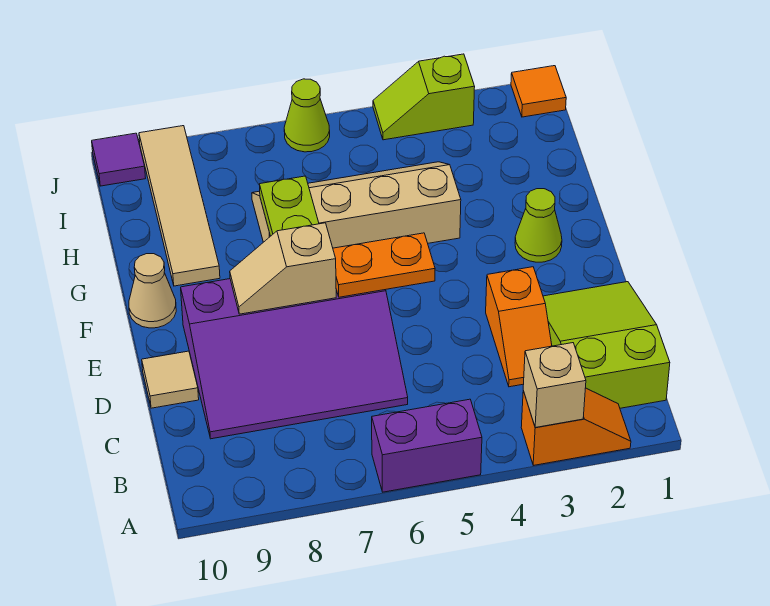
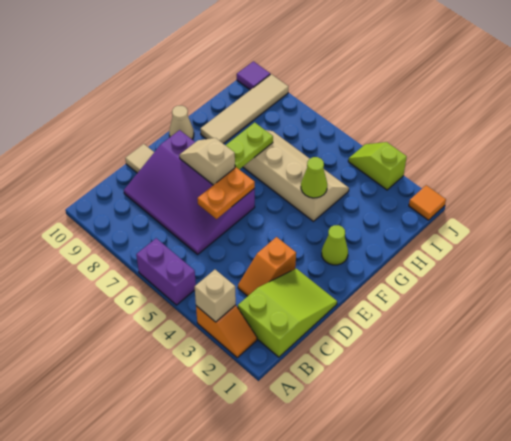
orange plate E5:E6 level 2 -> orange plate D6:E6 level 2
lime cone J6 level 1 -> lime cone G4 level 2

